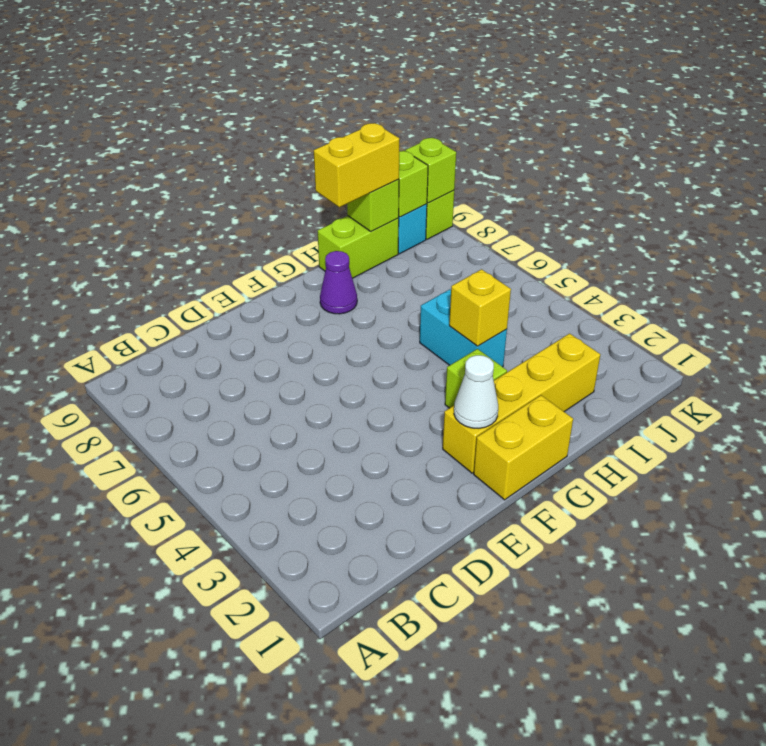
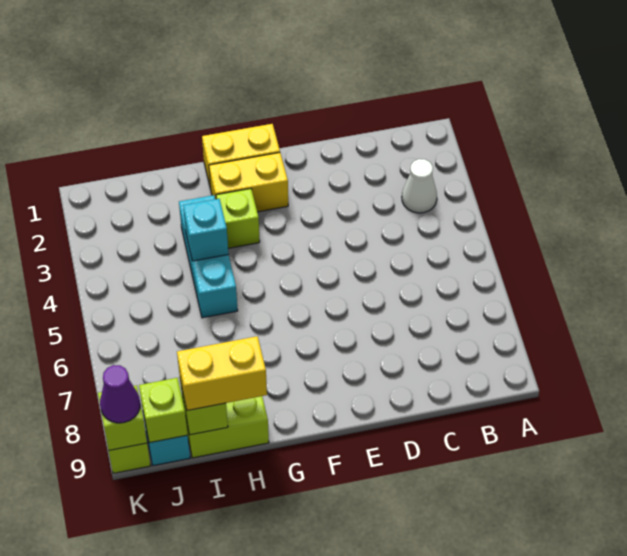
yellow brick F2:I2 level 1 -> yellow brick F2:G2 level 1
white cone F2 level 2 -> white cone B3 level 1
purple cone G8 level 1 -> purple cone K9 level 3
cyan brick H4:H5 level 1 -> cyan brick H3:H5 level 1
yellow brick H4 level 2 -> cyan brick H4 level 2

